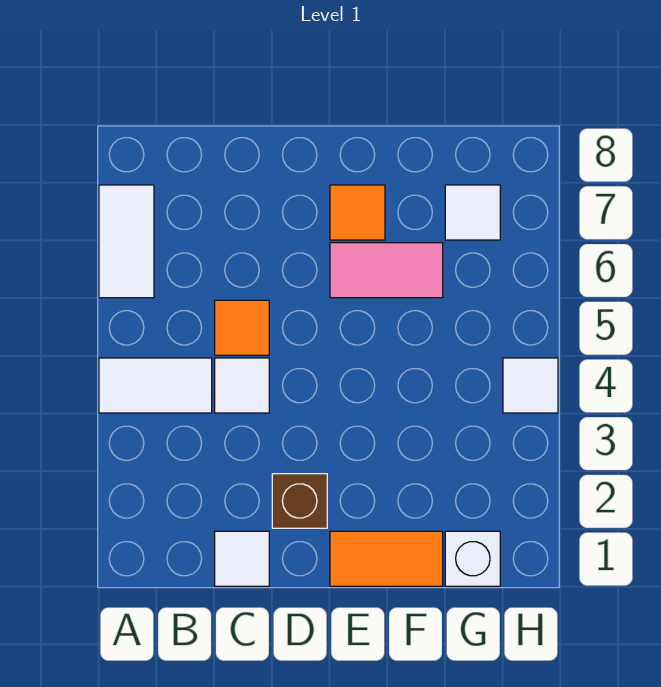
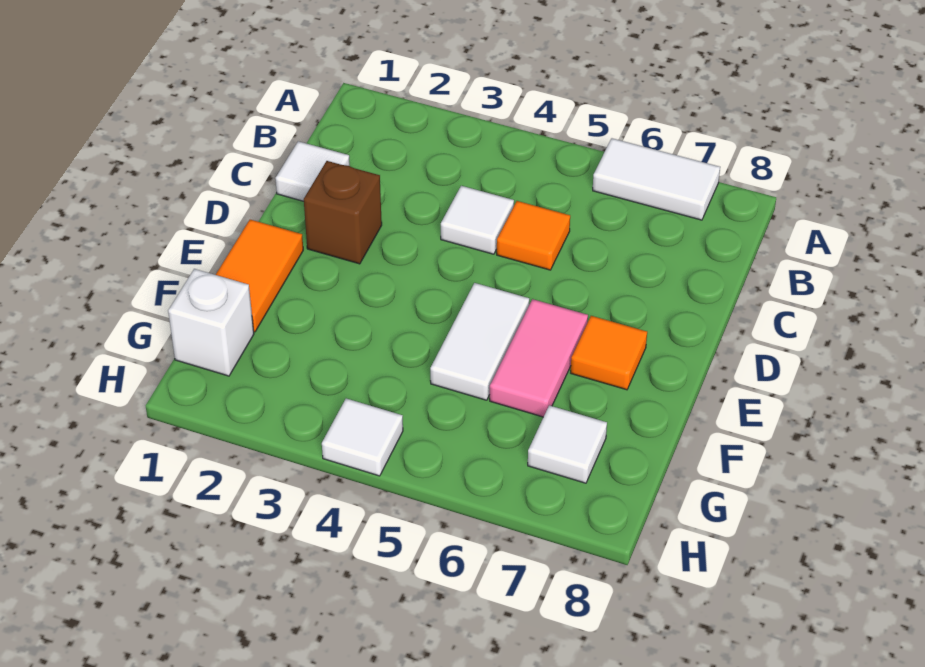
white tile A4:B4 level 1 -> white tile E5:F5 level 1

